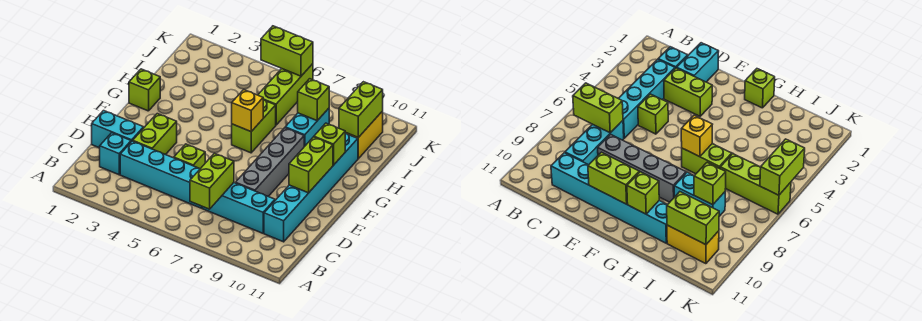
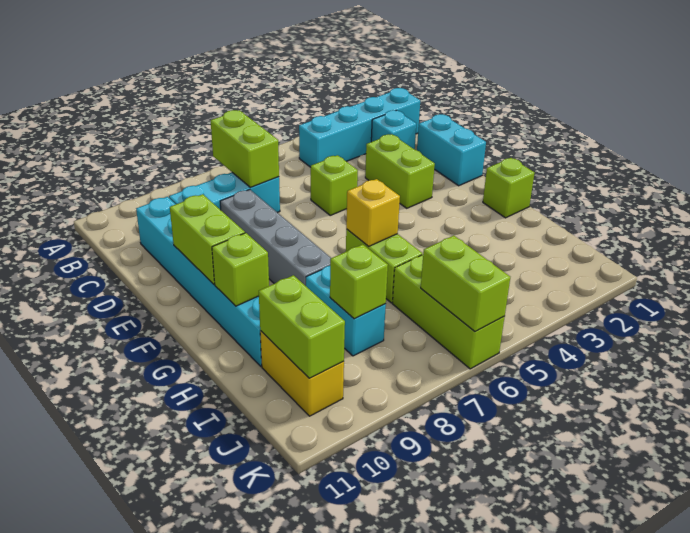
cyan brick C3:C6 level 1 -> cyan brick B1:B4 level 1
cyan brick D1:D2 level 1 -> cyan brick D1:E1 level 1
lime brick K5:K6 level 2 -> lime brick J6:K6 level 2

